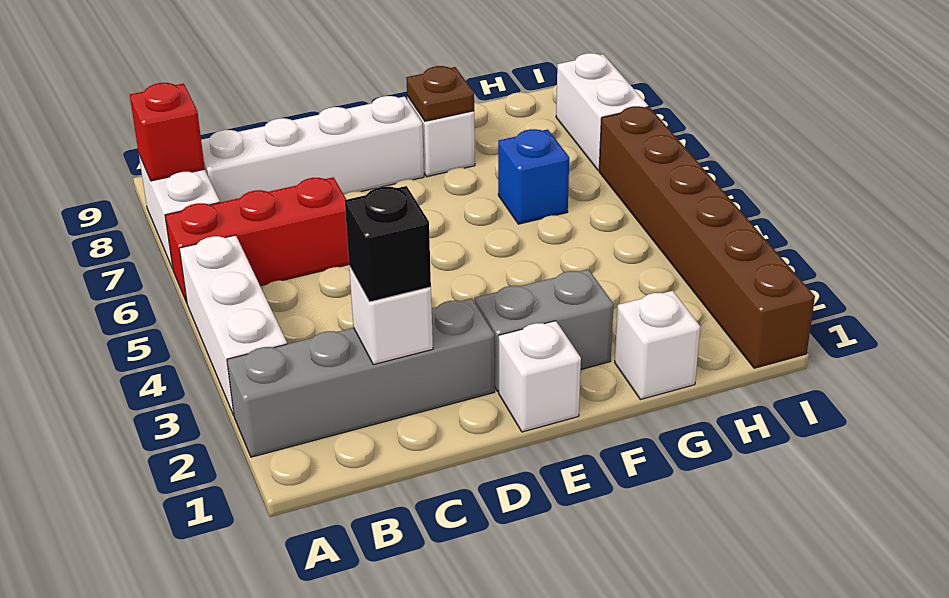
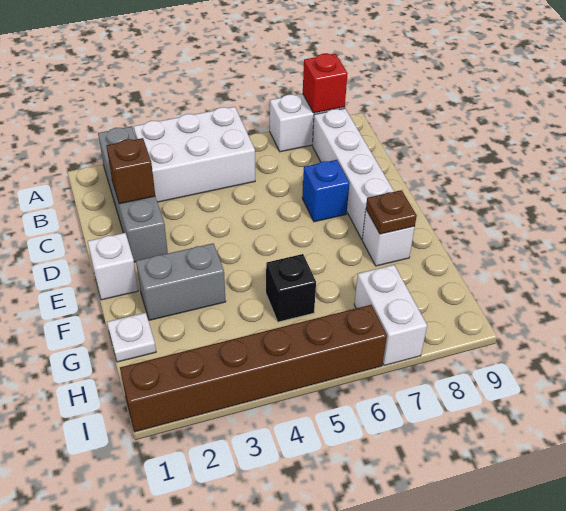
white brick A3:A5 level 1 -> white brick A3:B5 level 1
red brick A6:C6 level 1 -> none
white brick C2 level 2 -> brown brick C2 level 2
black brick C2 level 3 -> black brick G5 level 1
grey brick E2:F2 level 1 -> grey brick F2:F3 level 1
white brick G1 level 1 -> white plate G1 level 1
blue brick G6 level 1 -> blue brick D7 level 1
white brick I7:I8 level 1 -> white brick H7:I7 level 1

